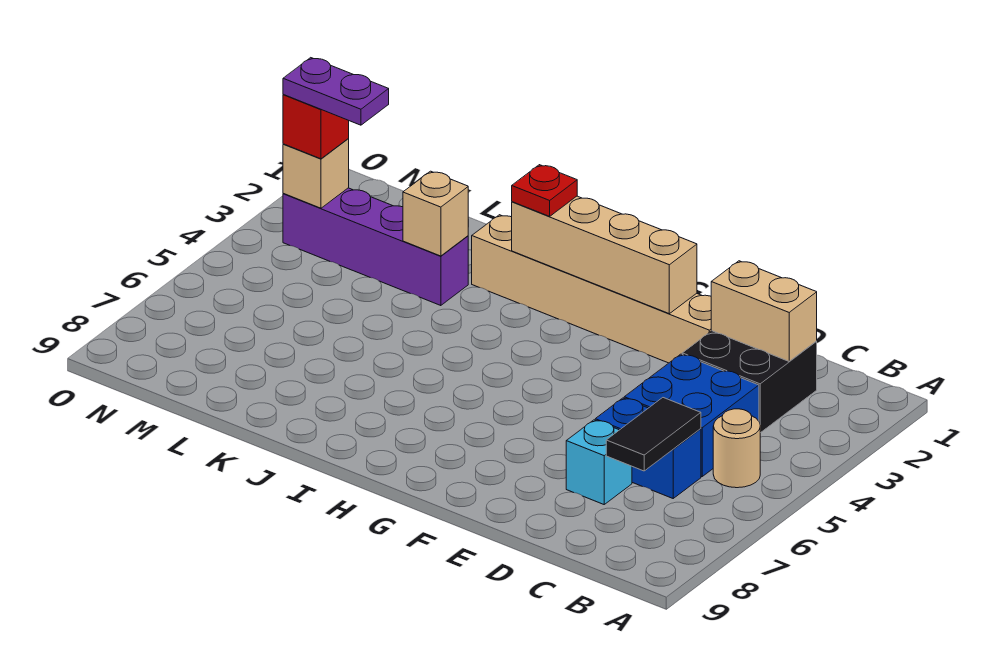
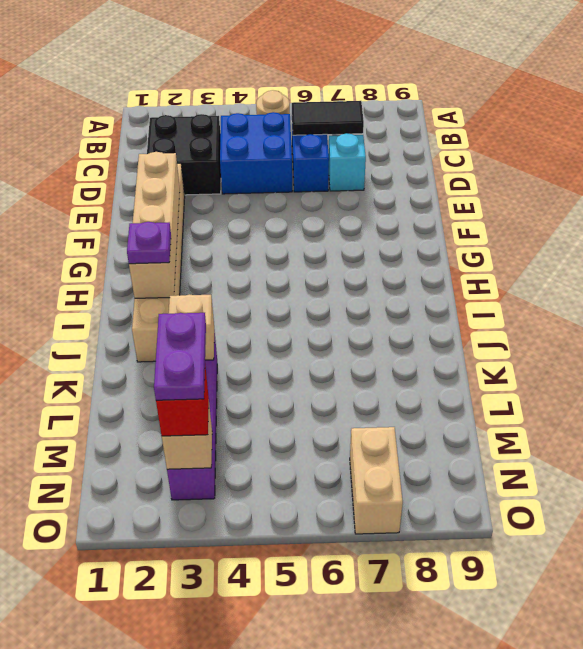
tan brick C2:D2 level 2 -> tan brick N7:O7 level 1
red plate I2 level 3 -> purple plate I2 level 3

